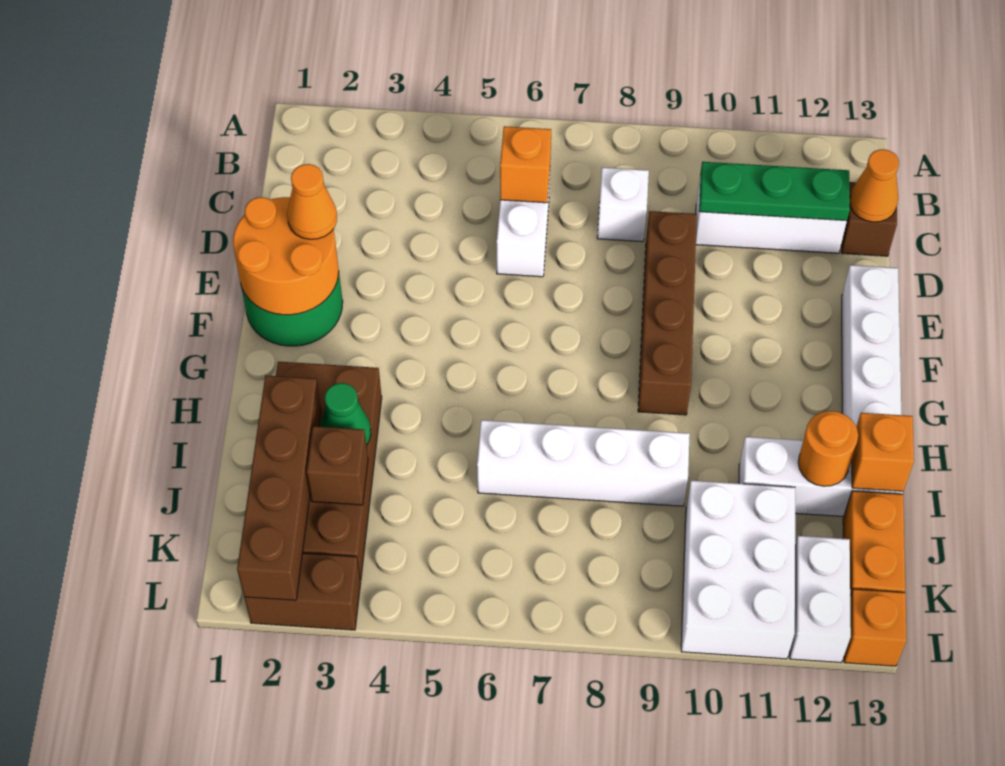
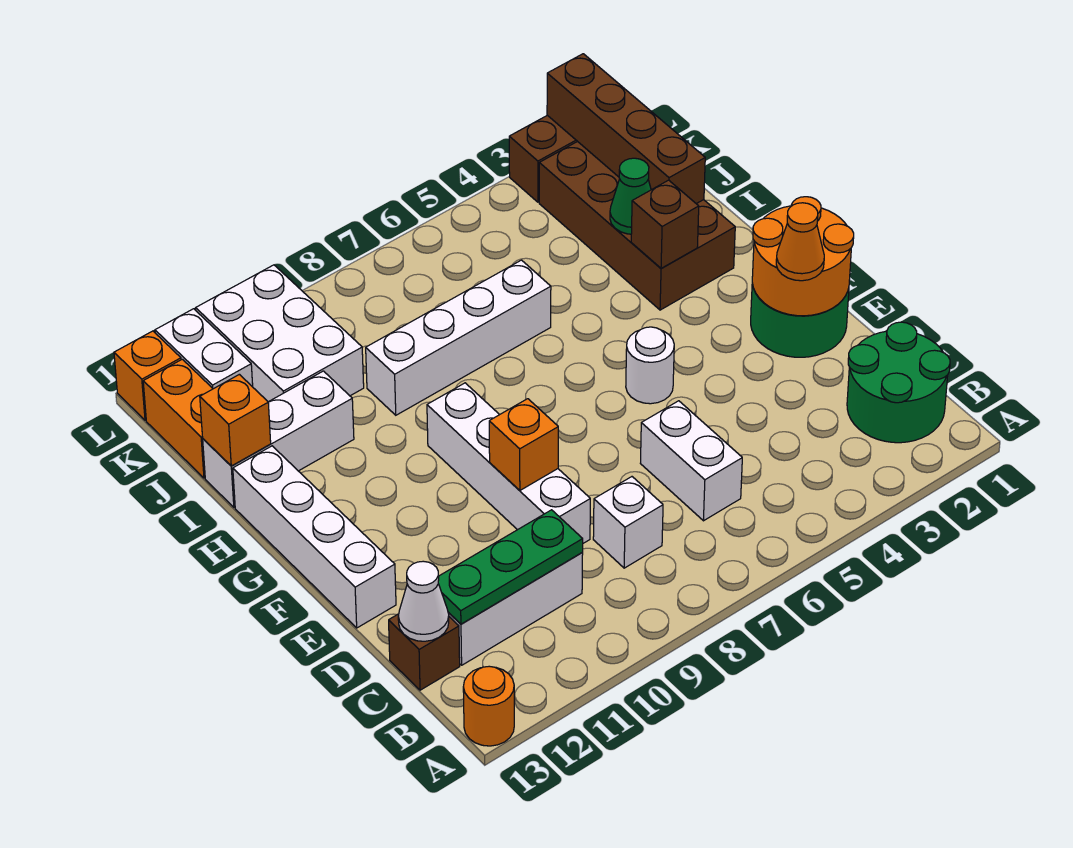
none -> green round brick B1:C2 level 1
orange brick C6 level 2 -> orange brick E9 level 2
orange cone C13 level 2 -> white cone C13 level 2
brown brick D9:G9 level 1 -> white brick D9:G9 level 1
none -> white round brick F5 level 1
orange round brick I12 level 2 -> orange round brick A13 level 1
brown brick J3 level 2 -> brown brick H3 level 2

